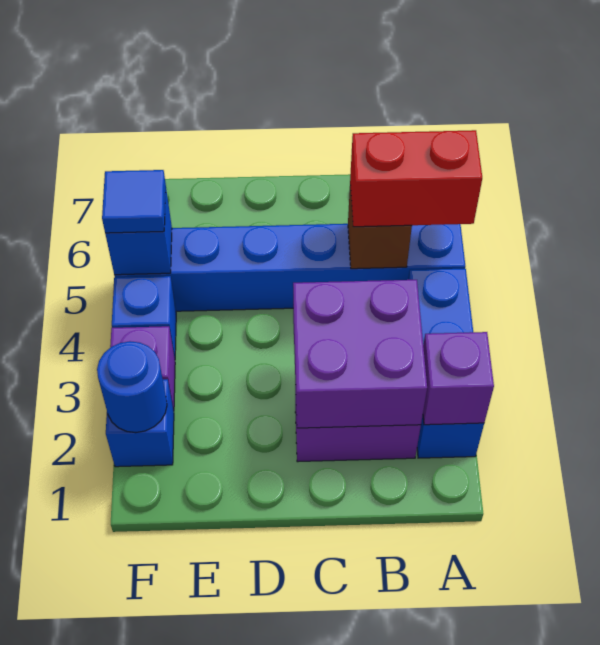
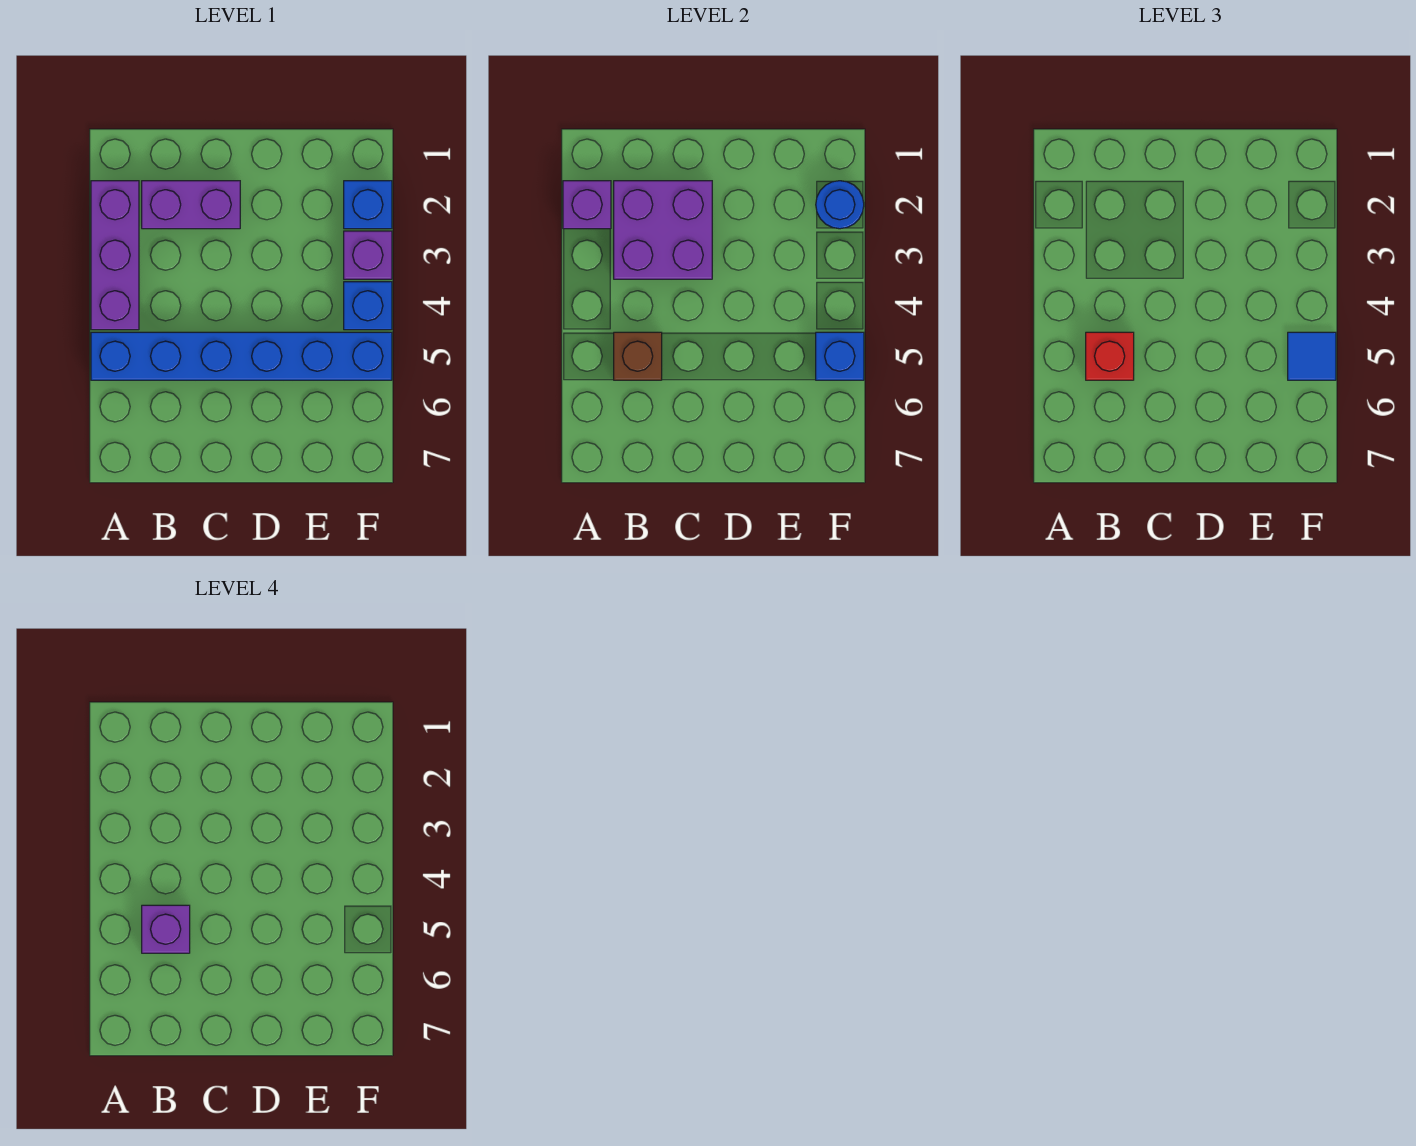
blue brick A2:A4 level 1 -> purple brick A2:A4 level 1
red brick A5:B5 level 3 -> red brick B5 level 3
none -> purple brick B5 level 4

